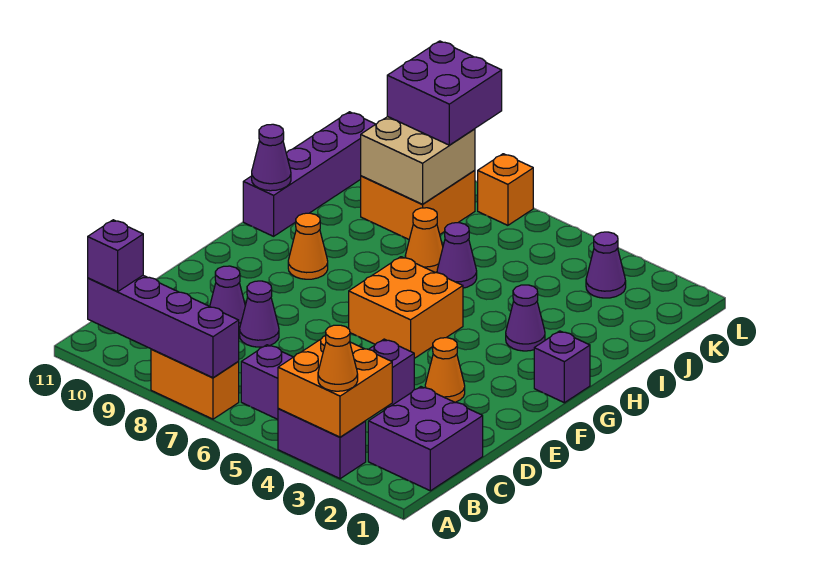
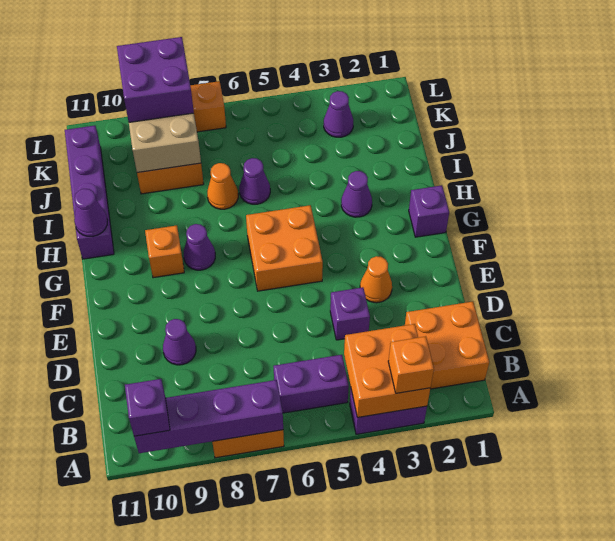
orange cone A3 level 3 -> orange brick A3 level 3
purple brick B1:C2 level 1 -> orange brick B1:C2 level 1
purple cone D8 level 1 -> purple cone G8 level 1
orange cone G9 level 1 -> orange brick G9 level 1

